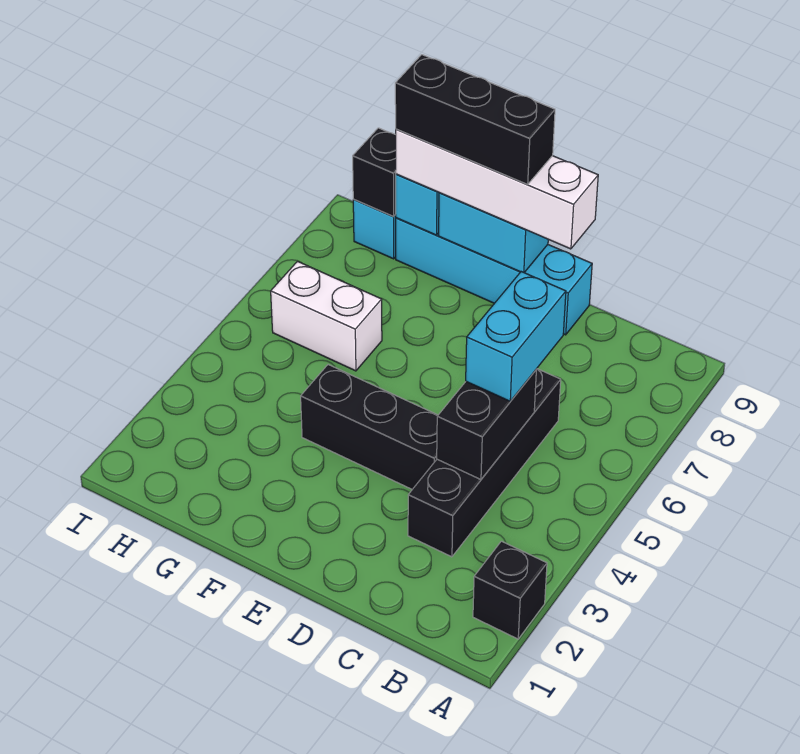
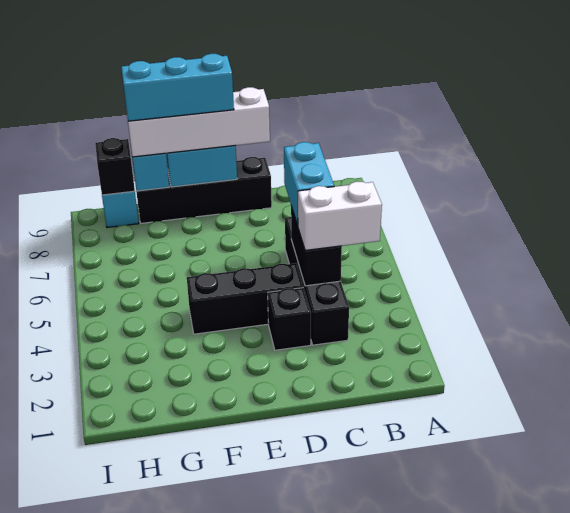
black brick A2 level 1 -> black brick D3 level 1
cyan brick D9:G9 level 1 -> black brick D9:G9 level 1
black brick E9:G9 level 4 -> cyan brick E9:G9 level 4
white brick G6:H6 level 1 -> white brick B4:C4 level 3

